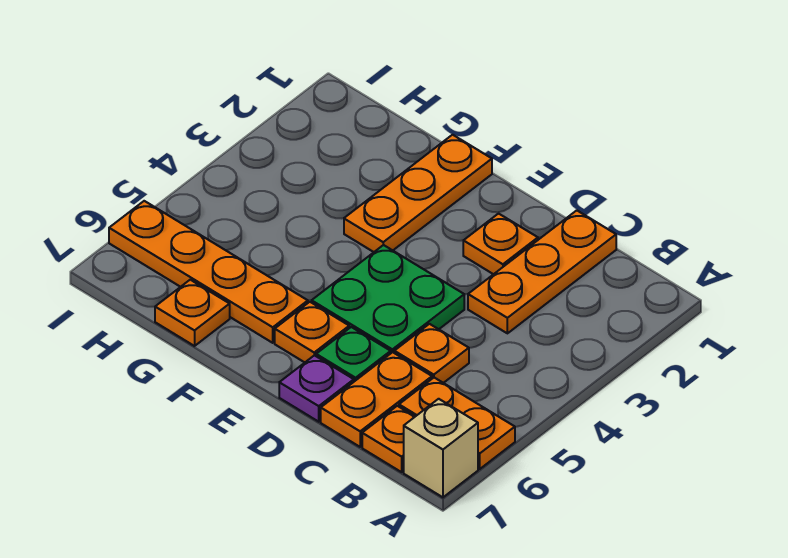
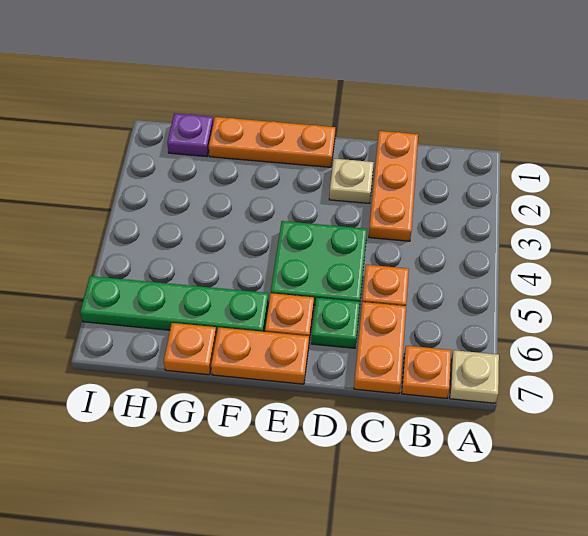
orange plate A6:B6 level 1 -> orange plate E7:F7 level 1
tan brick A7 level 1 -> tan plate A7 level 1
orange plate D2 level 1 -> tan plate D2 level 1
purple plate D7 level 1 -> purple plate H1 level 1
orange plate F1:F3 level 1 -> orange plate E1:G1 level 1
orange plate F6:I6 level 1 -> green plate F6:I6 level 1

